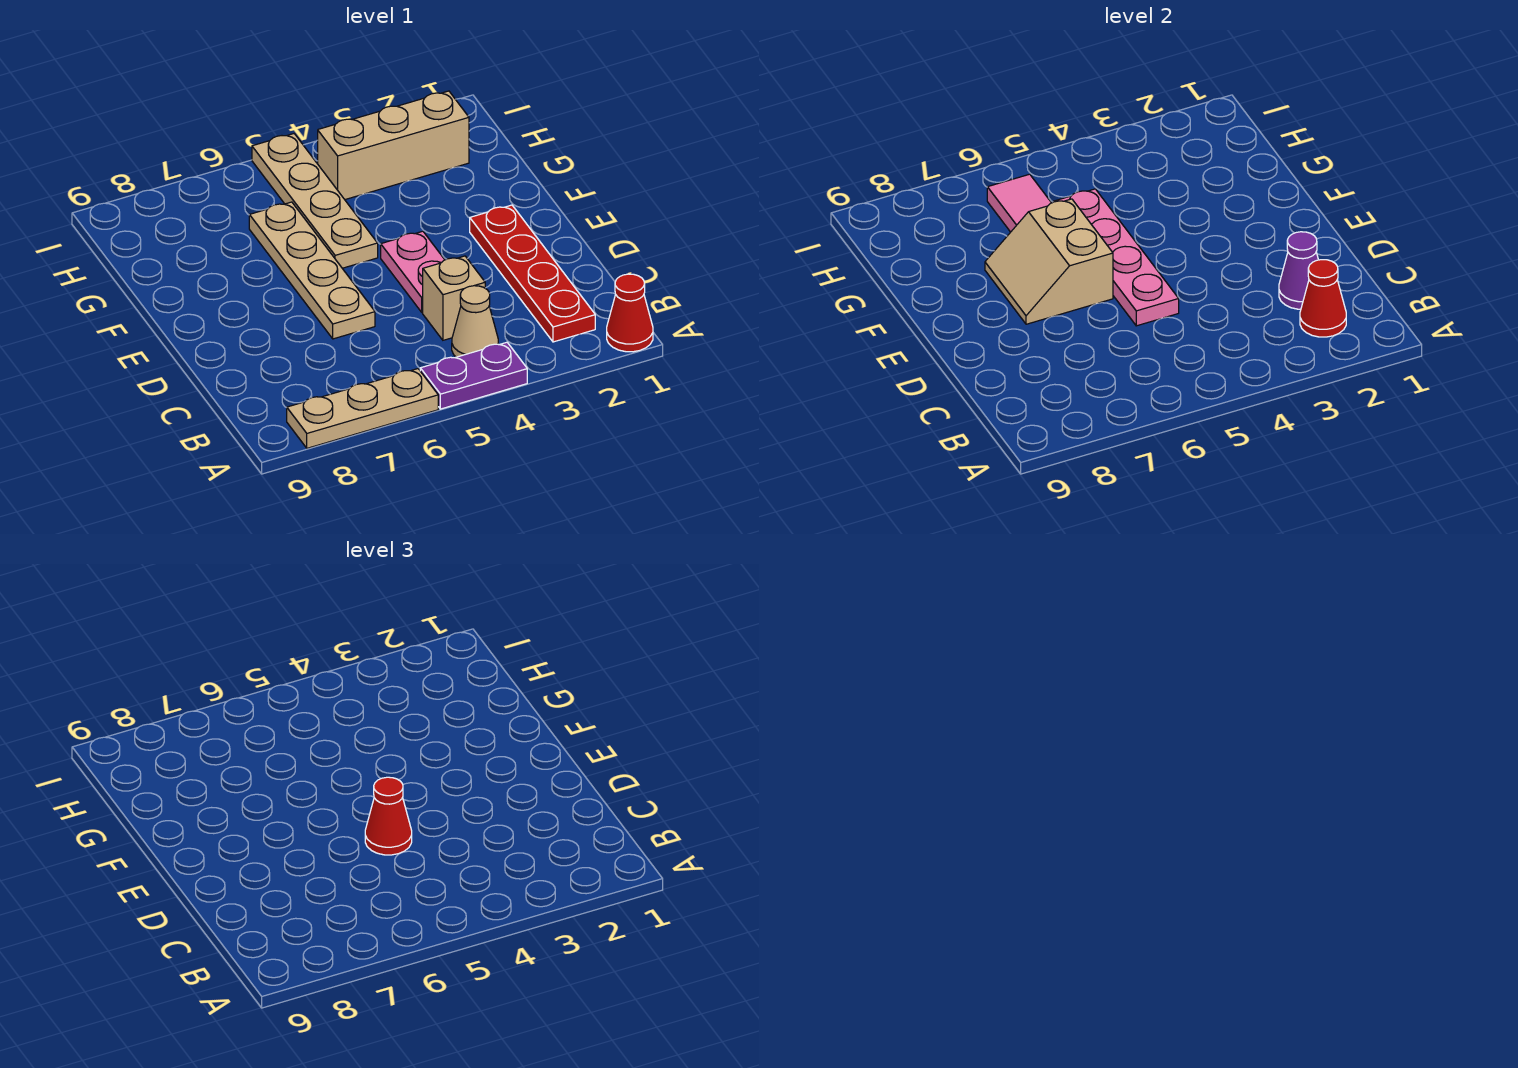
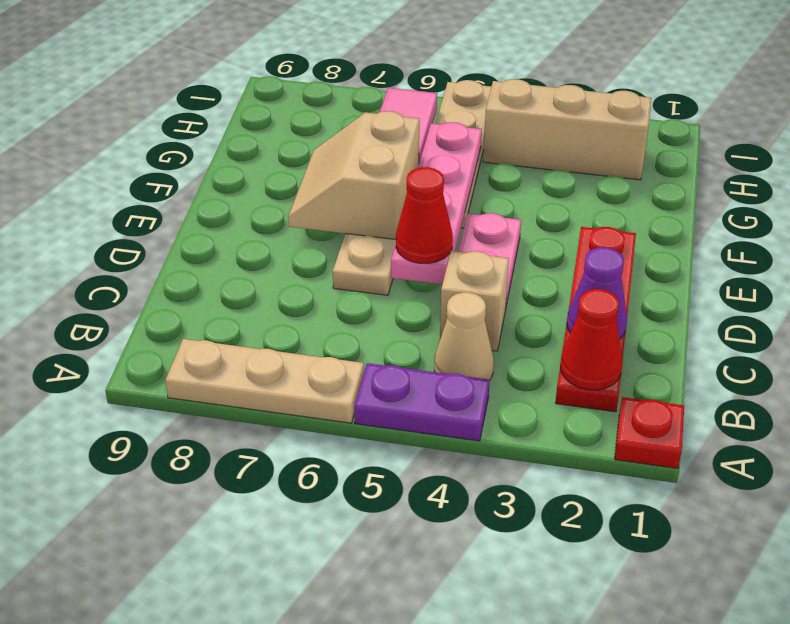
red cone A1 level 1 -> red plate A1 level 1

